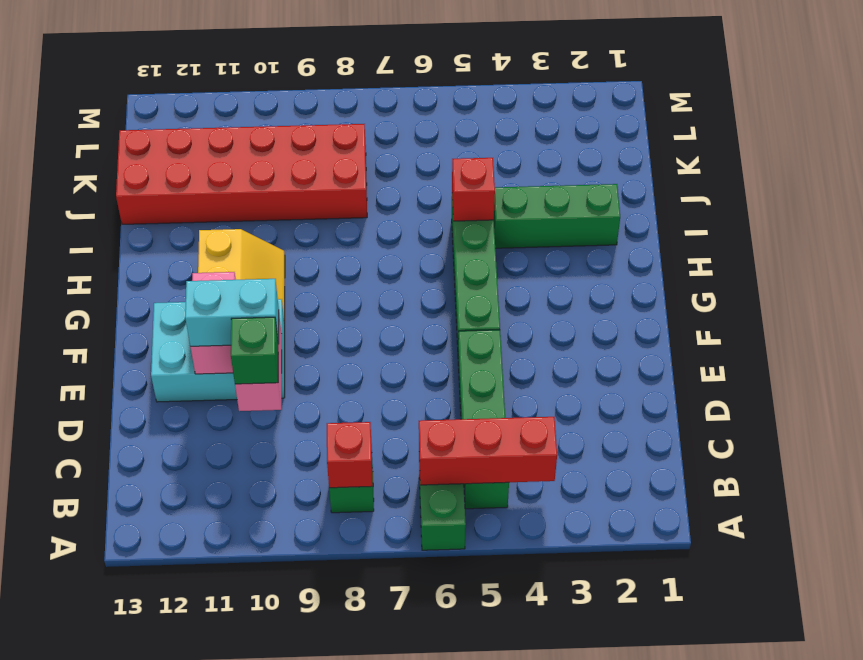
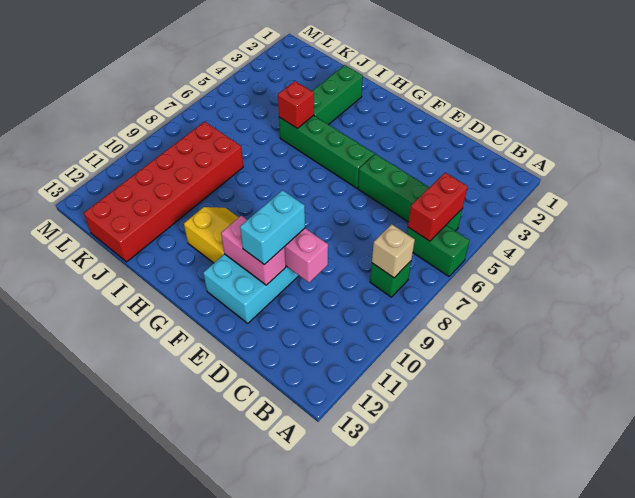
red brick B4:B6 level 2 -> red brick B5:B6 level 2
red brick B8 level 2 -> tan brick B8 level 2
green brick D10 level 3 -> none

